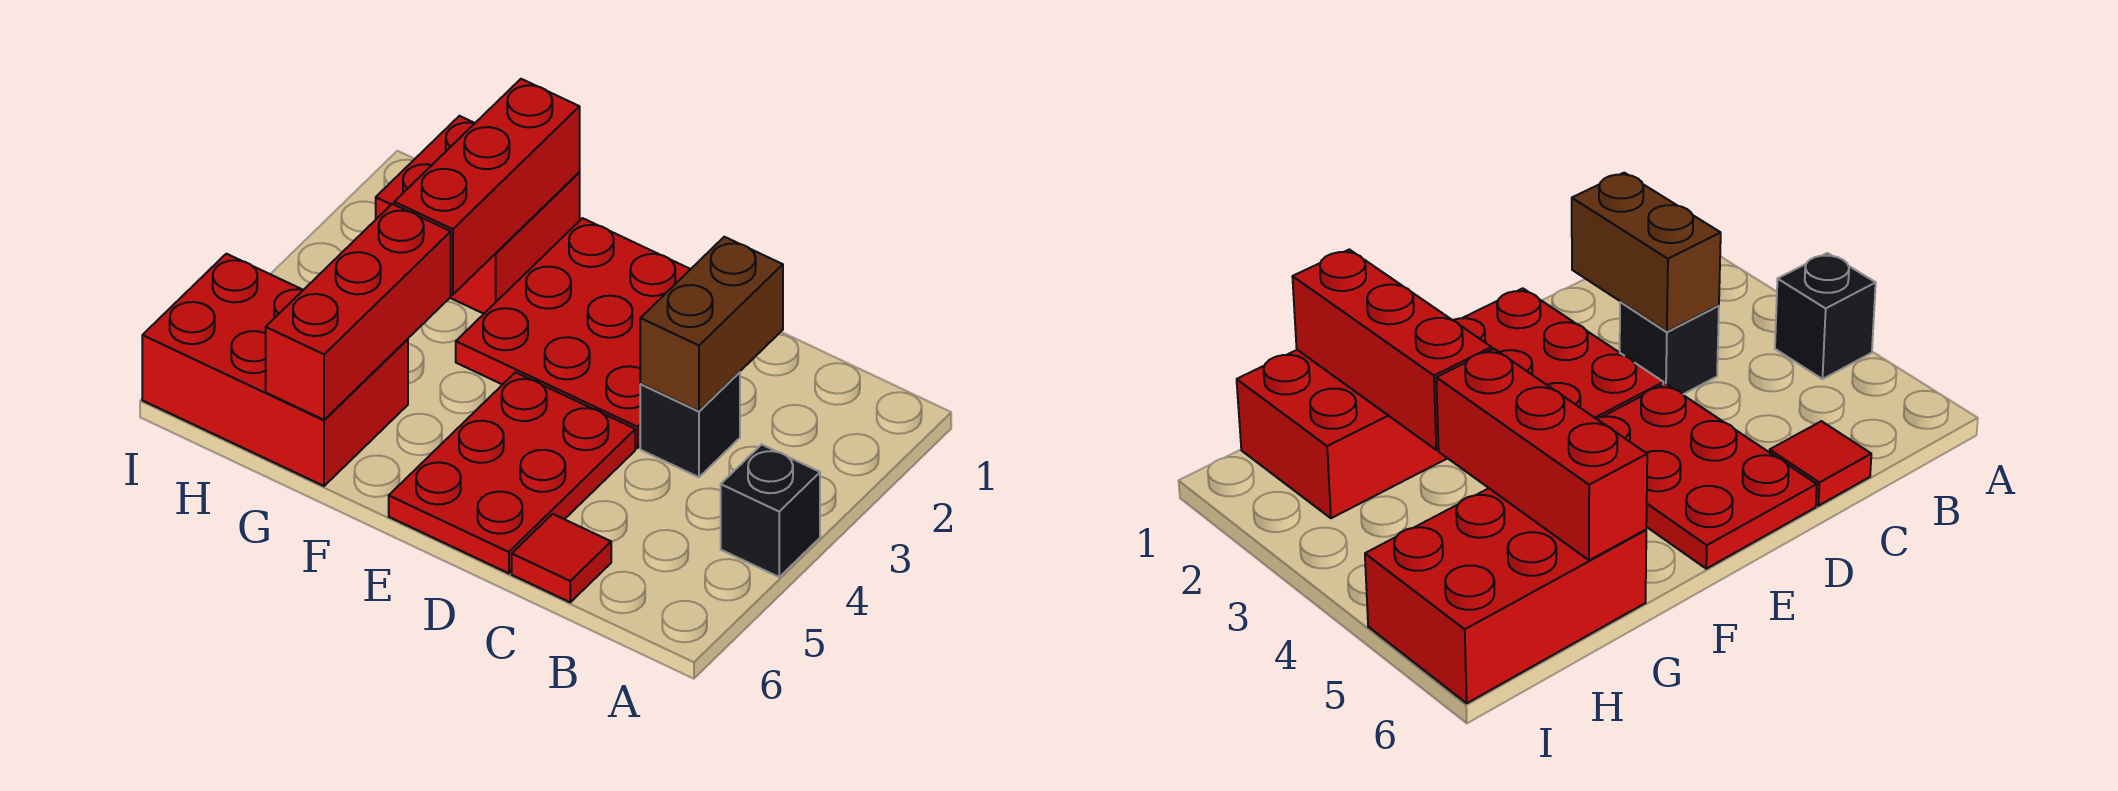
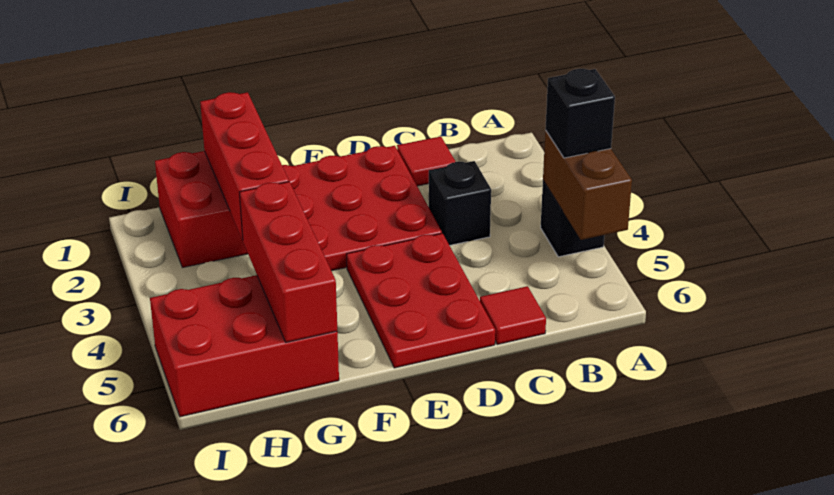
none -> black brick A4 level 3
none -> red tile C1 level 1
brown brick C2:C3 level 2 -> brown brick A4:A5 level 2

